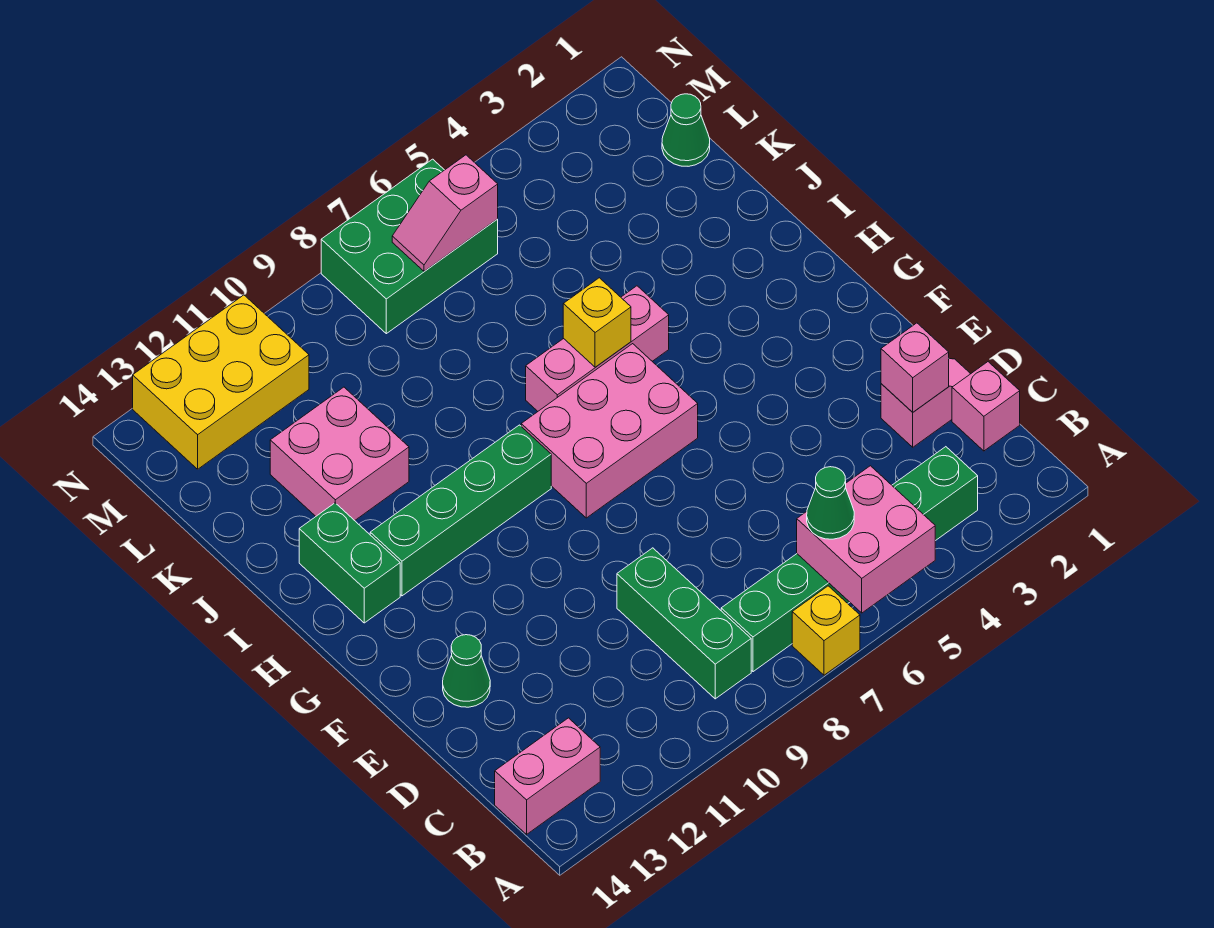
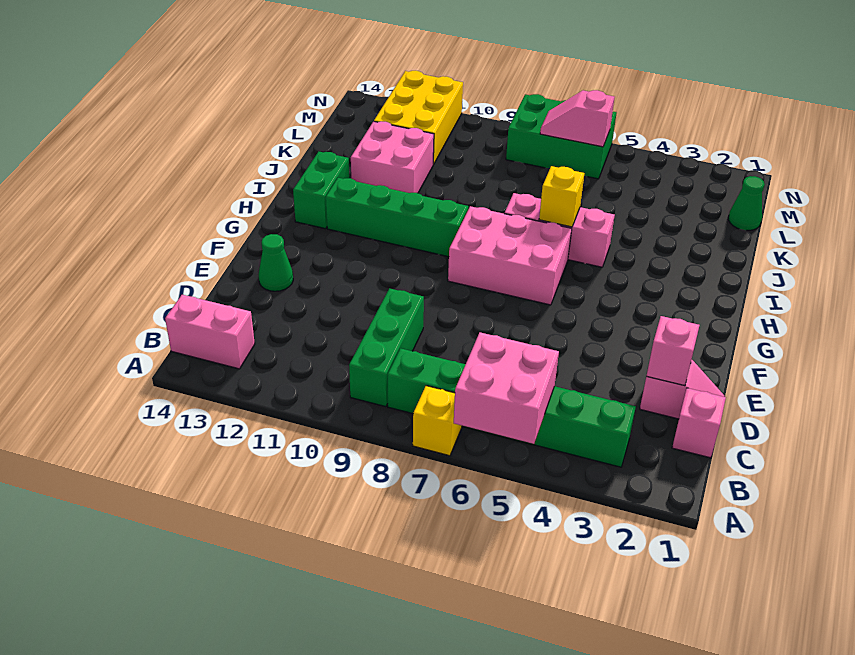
green cone B6 level 3 -> none
yellow brick M11:N13 level 1 -> yellow brick L11:N12 level 1

